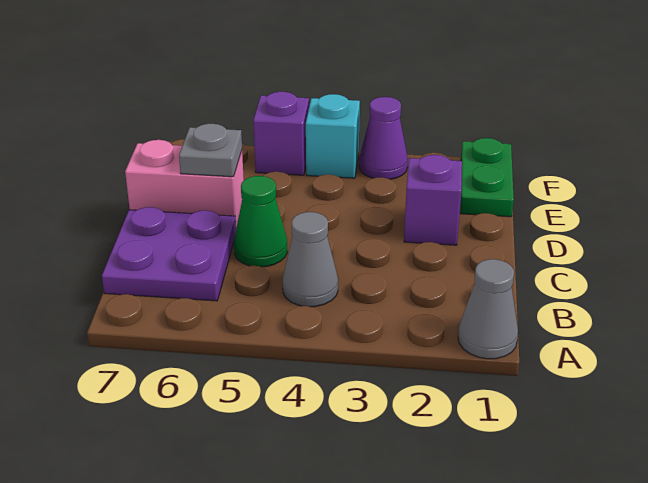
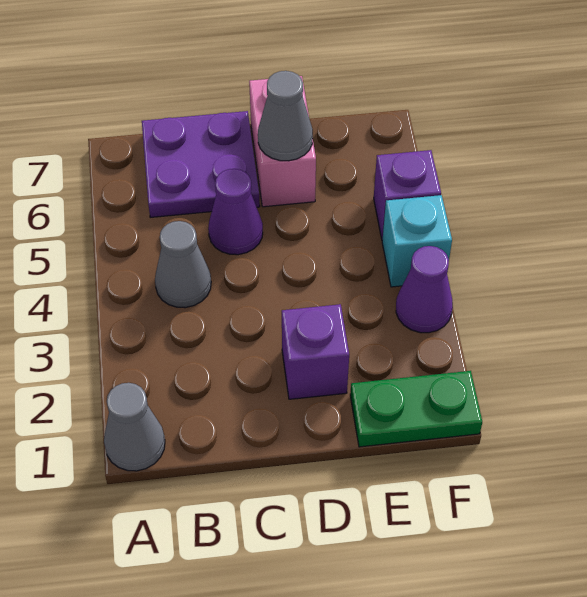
green cone C5 level 1 -> purple cone C5 level 1
grey plate D6 level 2 -> grey cone D6 level 2

